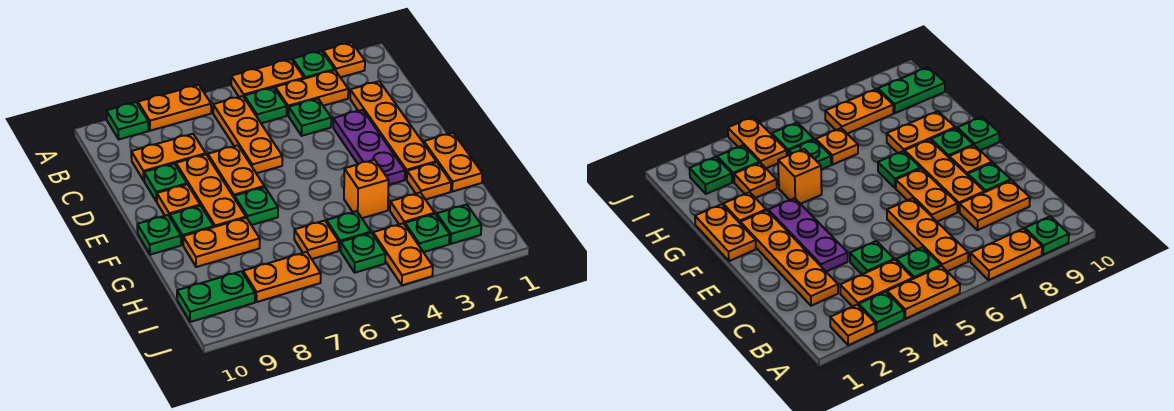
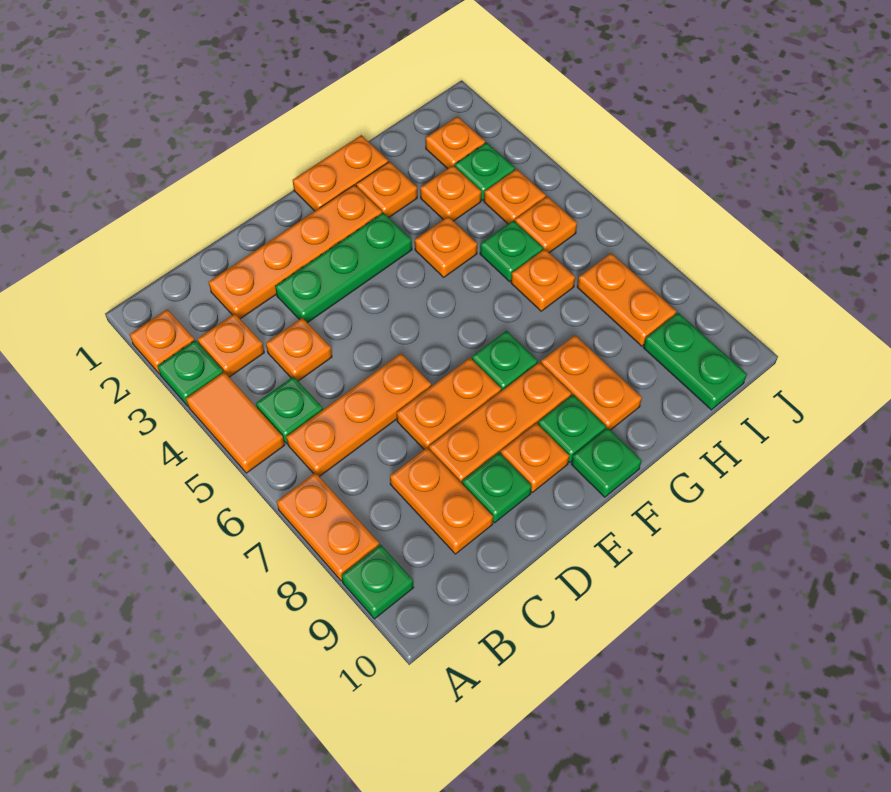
orange plate A4:A5 level 1 -> orange tile A4:A5 level 1
orange plate B3:B4 level 1 -> orange plate B3 level 1
green plate C4 level 1 -> orange plate C4 level 1
purple plate D3:F3 level 1 -> green plate D3:F3 level 1
orange brick G4 level 1 -> orange plate G4 level 1
green plate I2 level 1 -> orange plate I2 level 1
orange plate I4:J4 level 1 -> orange plate I4 level 1
green plate I5 level 1 -> orange plate I5 level 1

